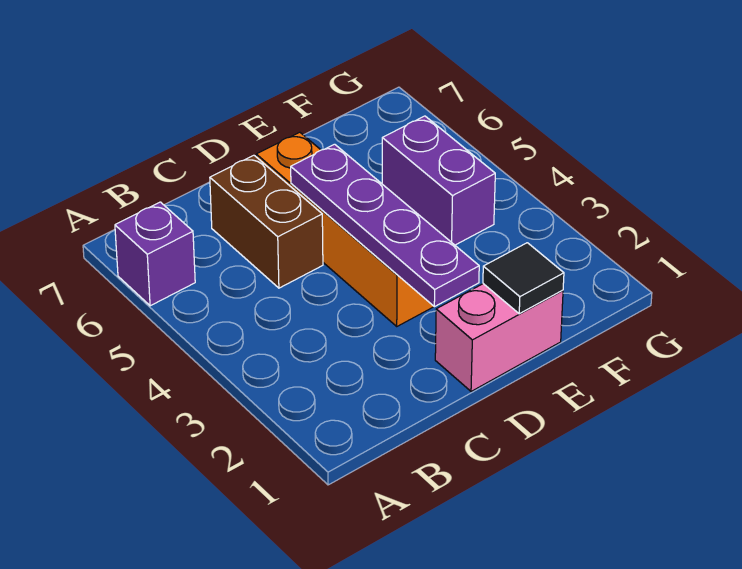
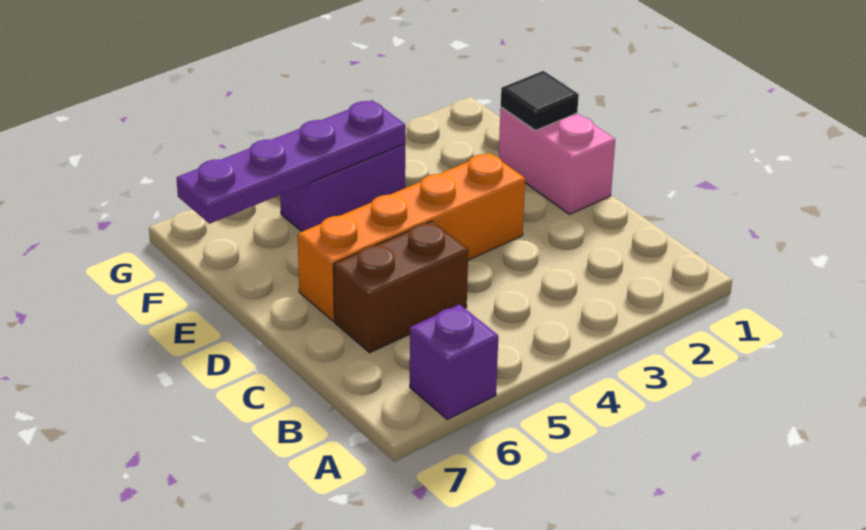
purple plate D2:D5 level 2 -> purple plate F4:F7 level 2

